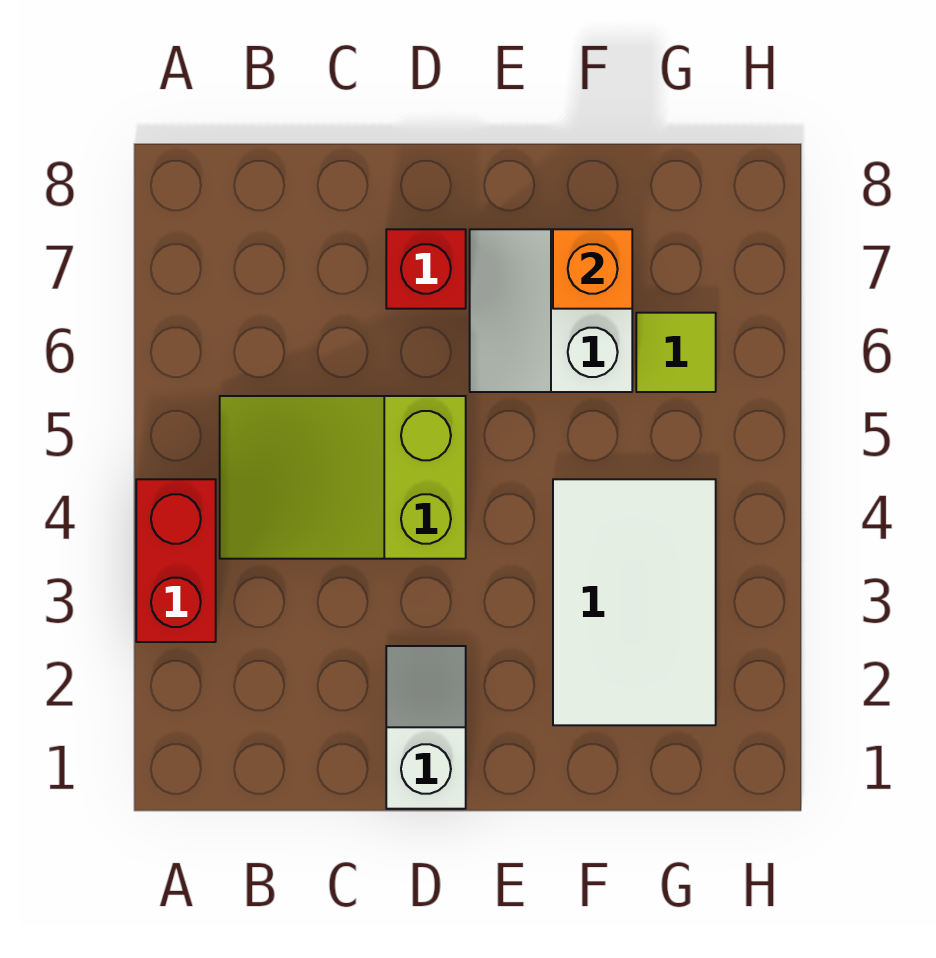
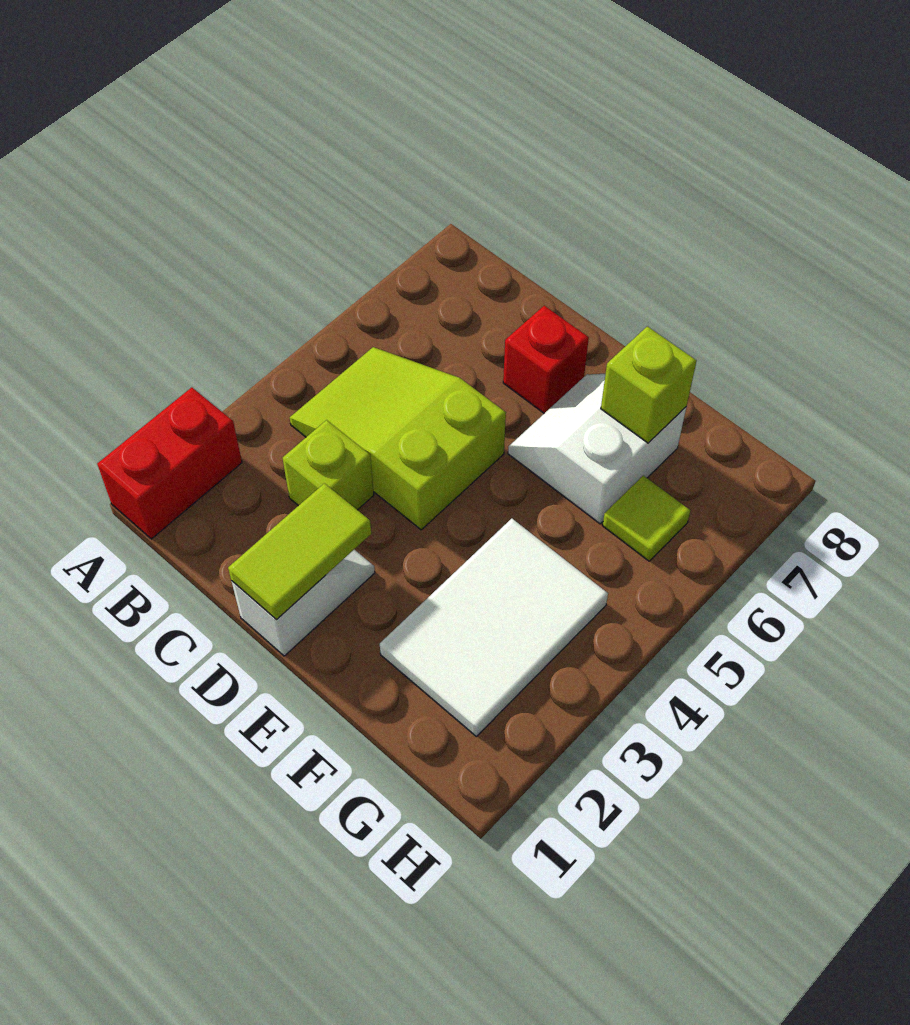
red brick A3:A4 level 1 -> red brick A1:A2 level 1
none -> lime brick C3 level 1
none -> lime tile D1:D2 level 2
orange brick F7 level 2 -> lime brick F7 level 2

